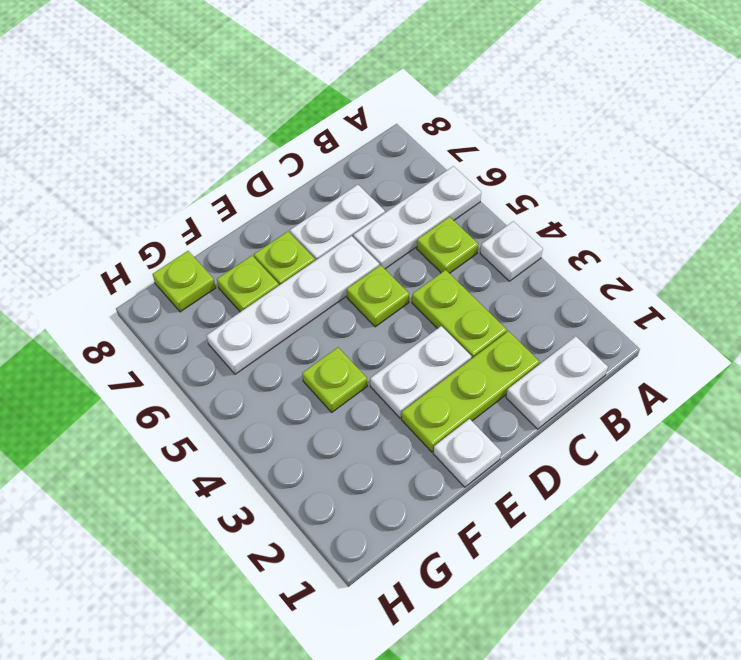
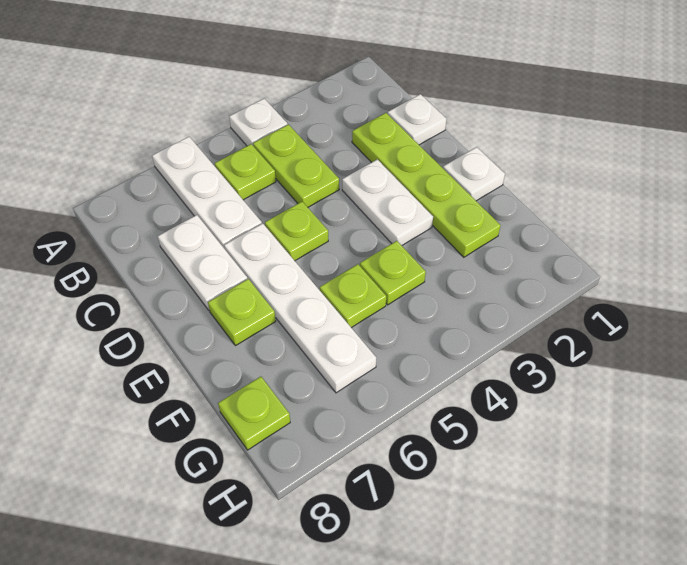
white plate B1:C1 level 1 -> white plate C1 level 1
lime plate C2:E2 level 1 -> lime plate C2:F2 level 1
lime plate C3:C4 level 1 -> lime plate B4:C4 level 1
lime plate F7 level 1 -> lime plate F5 level 1

